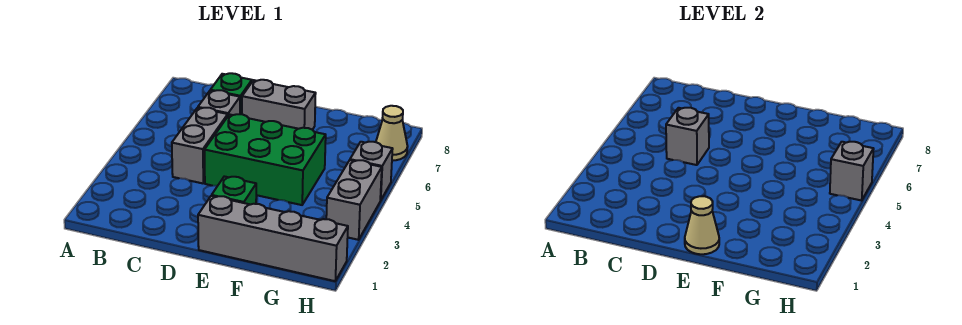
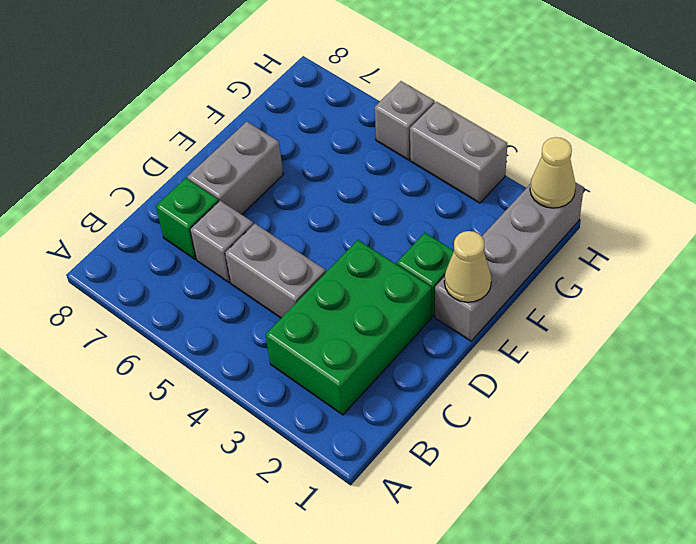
grey brick C5 level 2 -> none
green brick D4:F5 level 1 -> green brick B2:D3 level 1
grey brick H5 level 2 -> none
tan cone H7 level 1 -> tan cone H1 level 2

